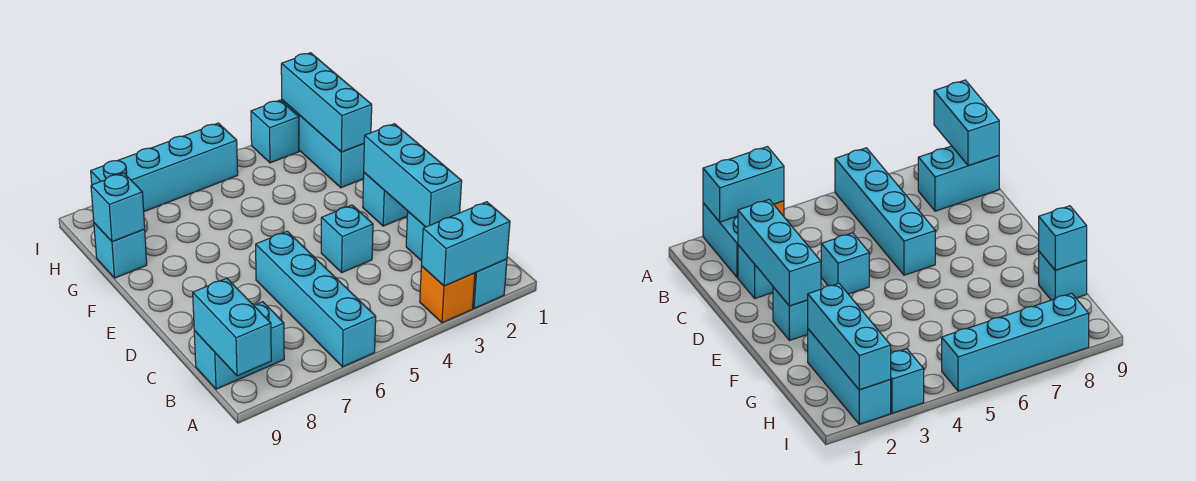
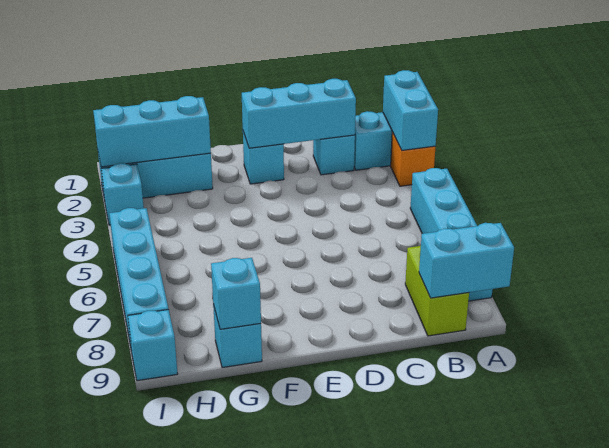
cyan brick A6:D6 level 1 -> cyan brick A5:A8 level 1
cyan brick B8:B9 level 1 -> lime brick B8:B9 level 1
cyan brick D4 level 1 -> cyan brick I9 level 1

